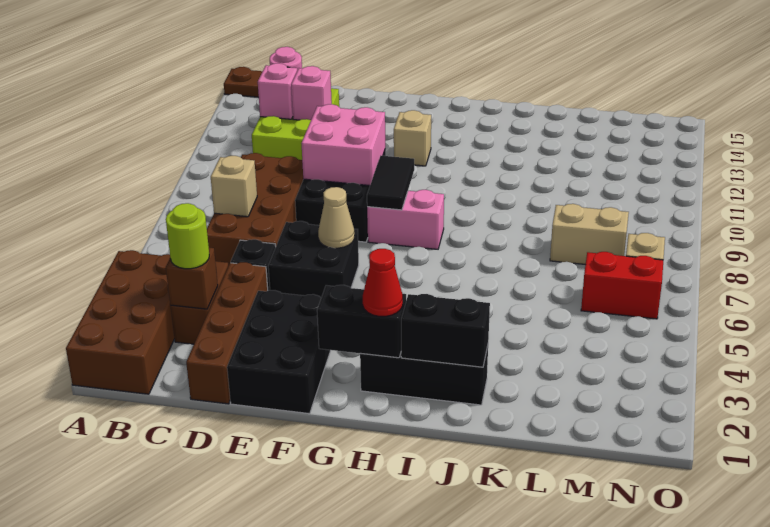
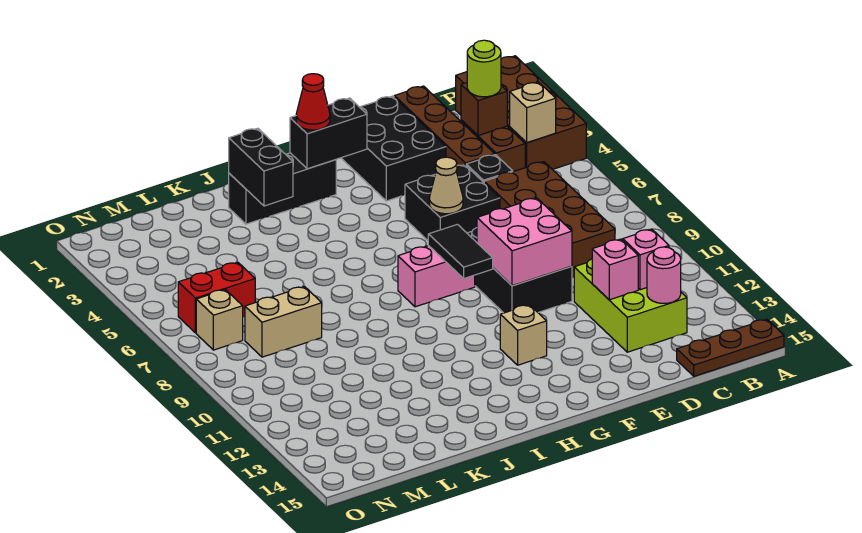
tan brick C7 level 2 -> tan brick B4 level 2
black brick I2:J2 level 2 -> black brick J2:J3 level 2

